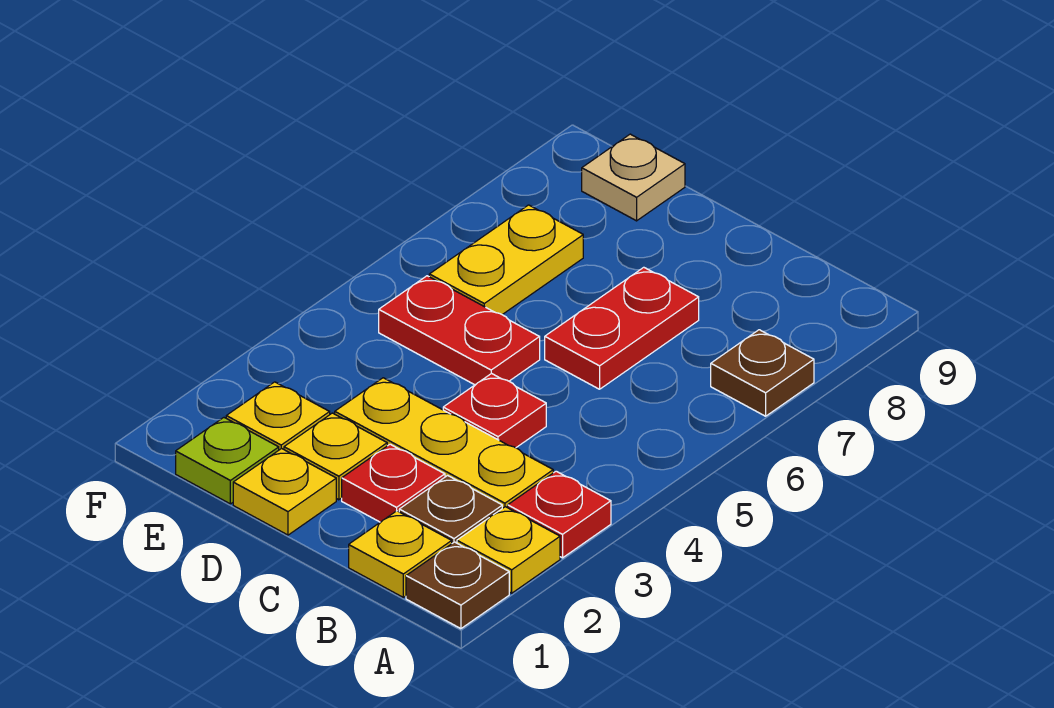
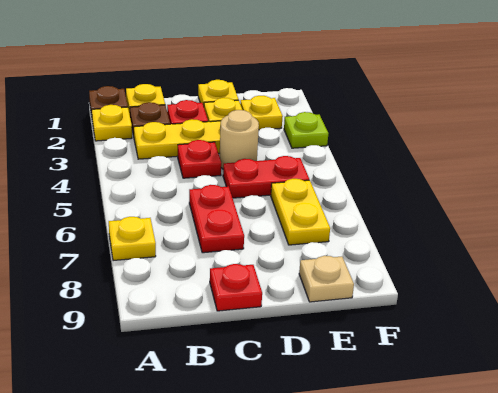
red plate A3 level 1 -> red plate C9 level 1
brown plate A7 level 1 -> yellow plate A7 level 1
none -> tan round brick D4 level 1
lime plate E1 level 1 -> lime plate F3 level 1

